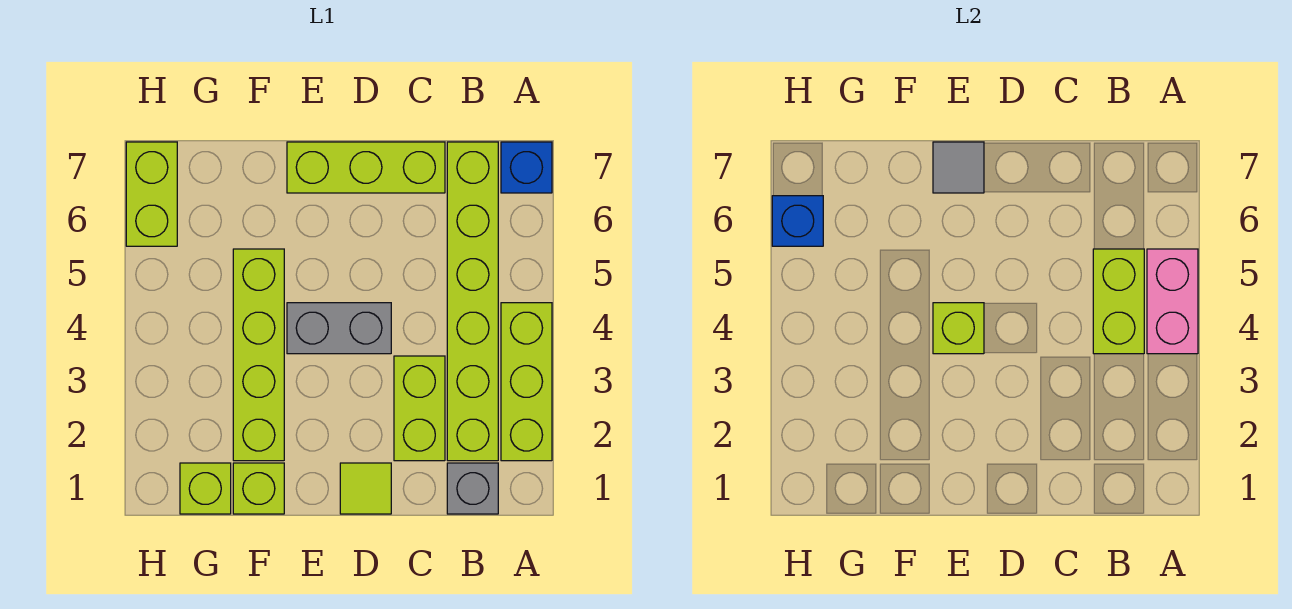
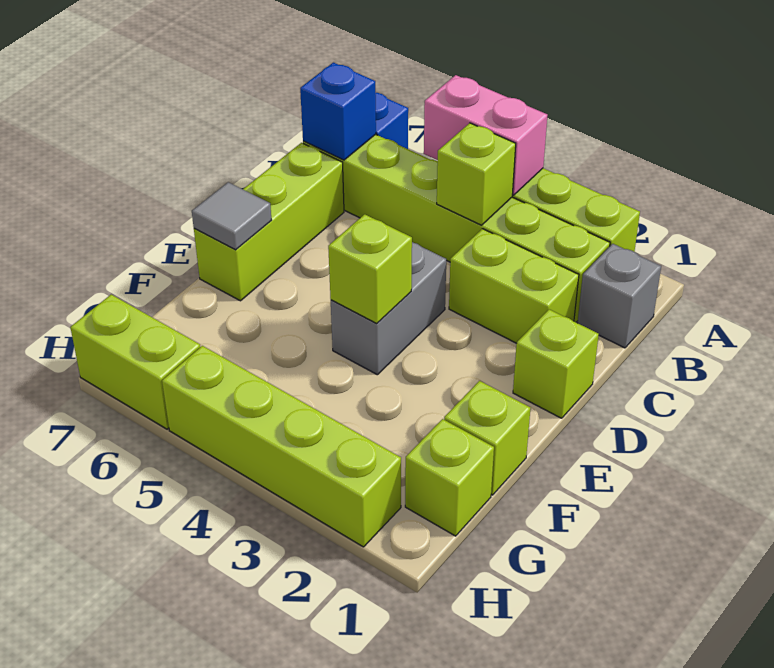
lime brick B4:B5 level 2 -> lime brick B4 level 2
lime tile D1 level 1 -> lime brick D1 level 1
lime brick F2:F5 level 1 -> lime brick H2:H5 level 1
blue brick H6 level 2 -> blue brick B7 level 2

